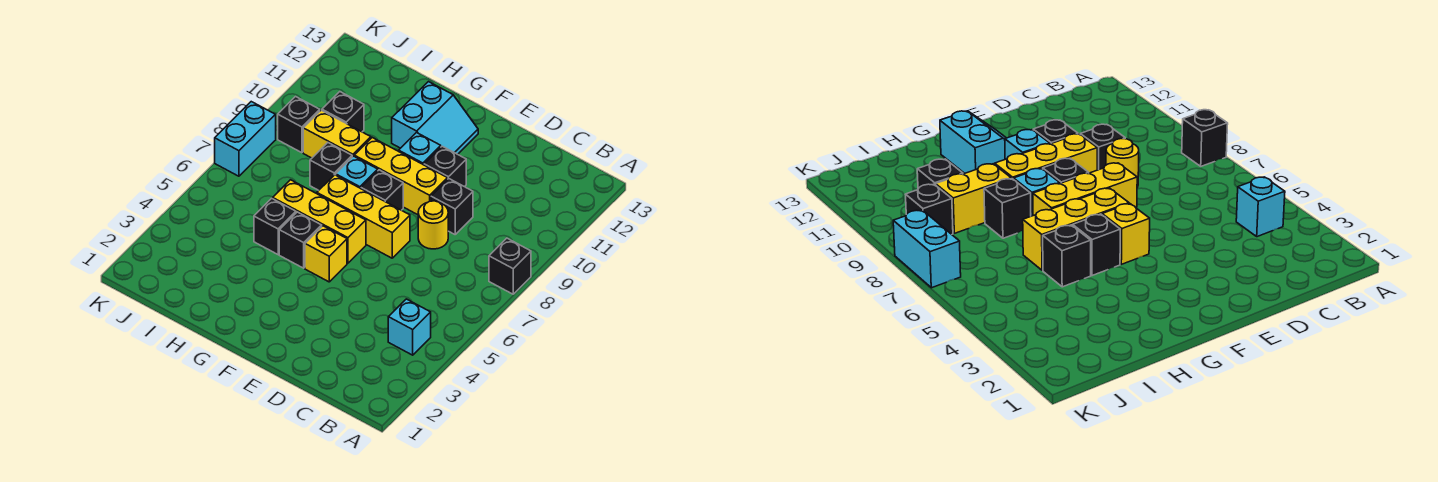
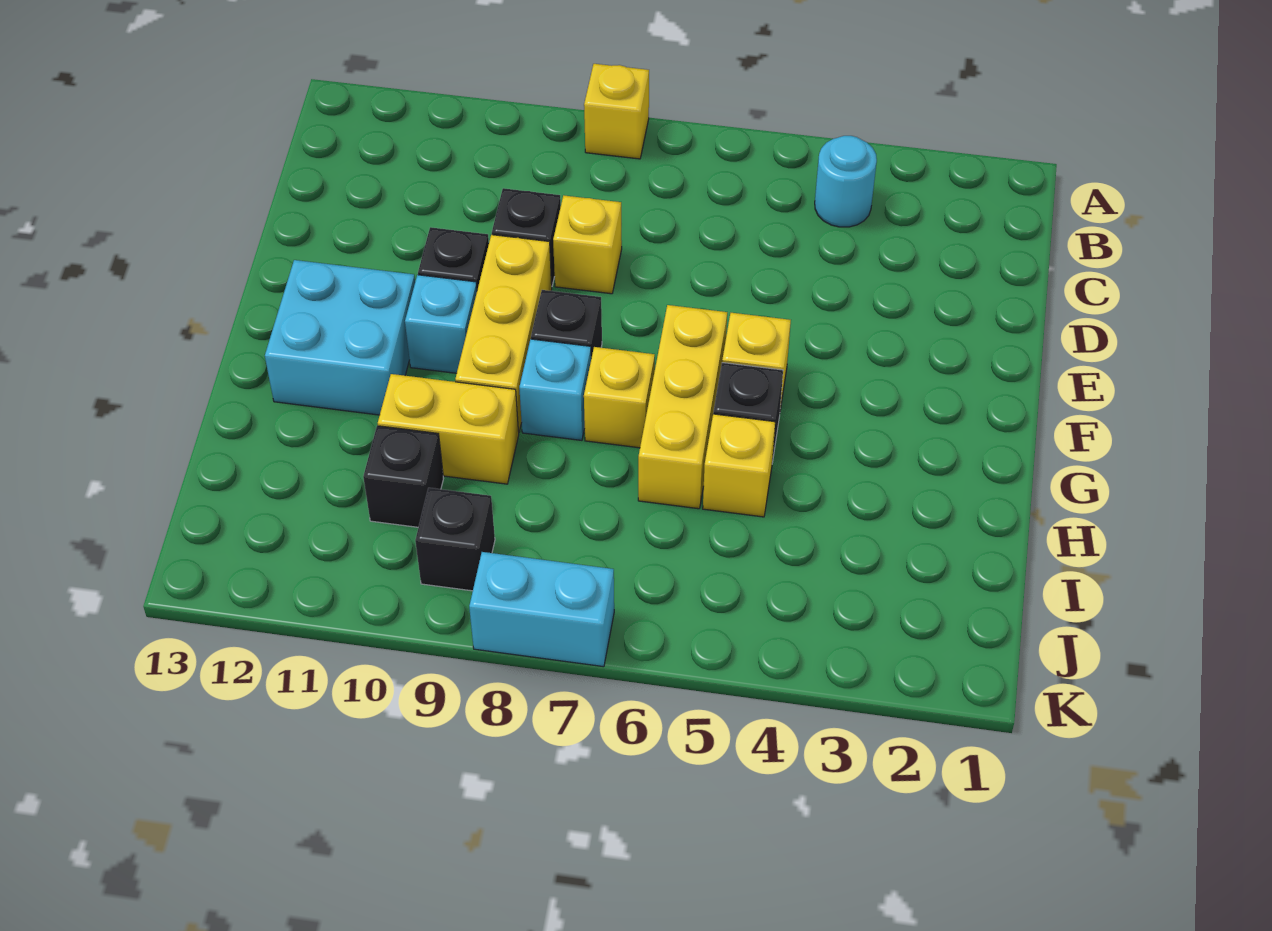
black brick A8 level 1 -> yellow brick A8 level 1
cyan brick B4 level 1 -> cyan round brick B4 level 1
yellow round brick D8 level 1 -> yellow brick D8 level 1
yellow brick E7:G7 level 1 -> yellow brick G7 level 1
cyan slope F11:G12 level 1 top G -> cyan brick F11:G12 level 1
black brick H5 level 1 -> yellow brick H5 level 1
black brick H8 level 1 -> none
yellow brick H9:I9 level 1 -> yellow brick H9:H10 level 1

